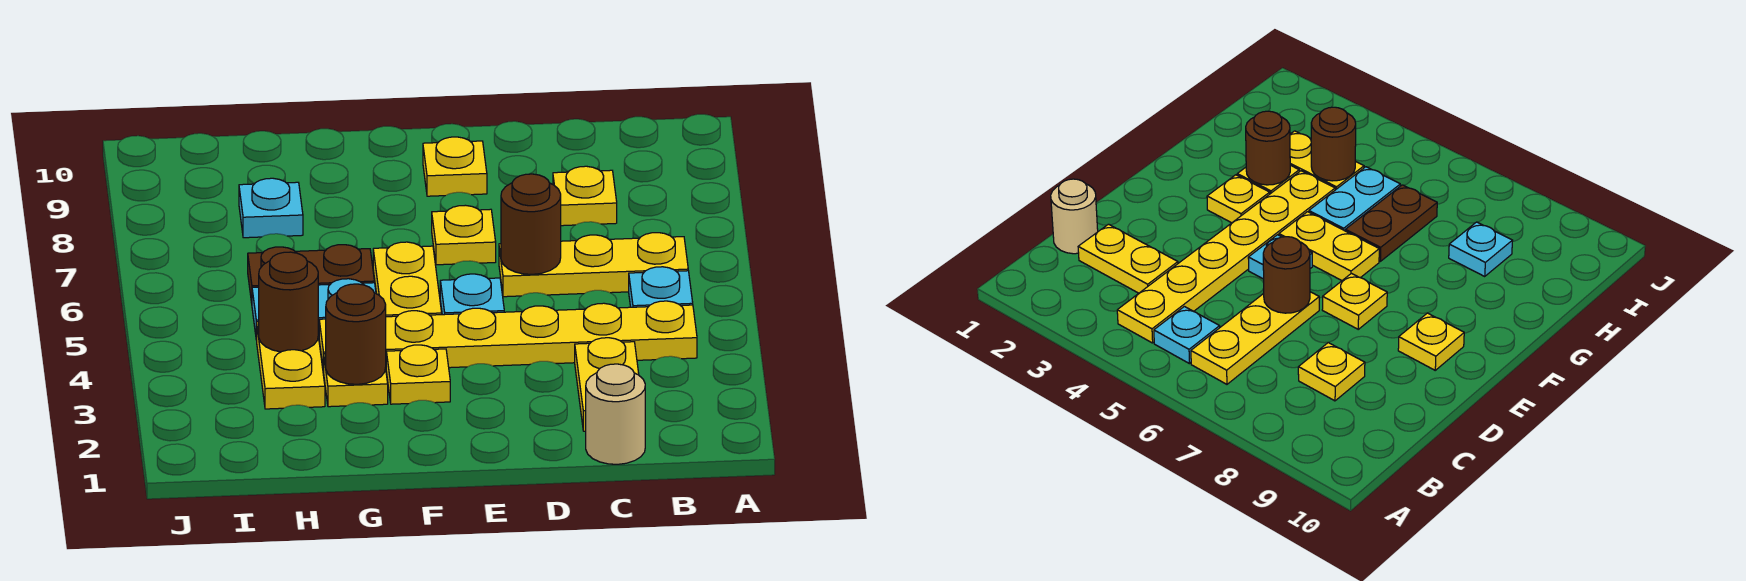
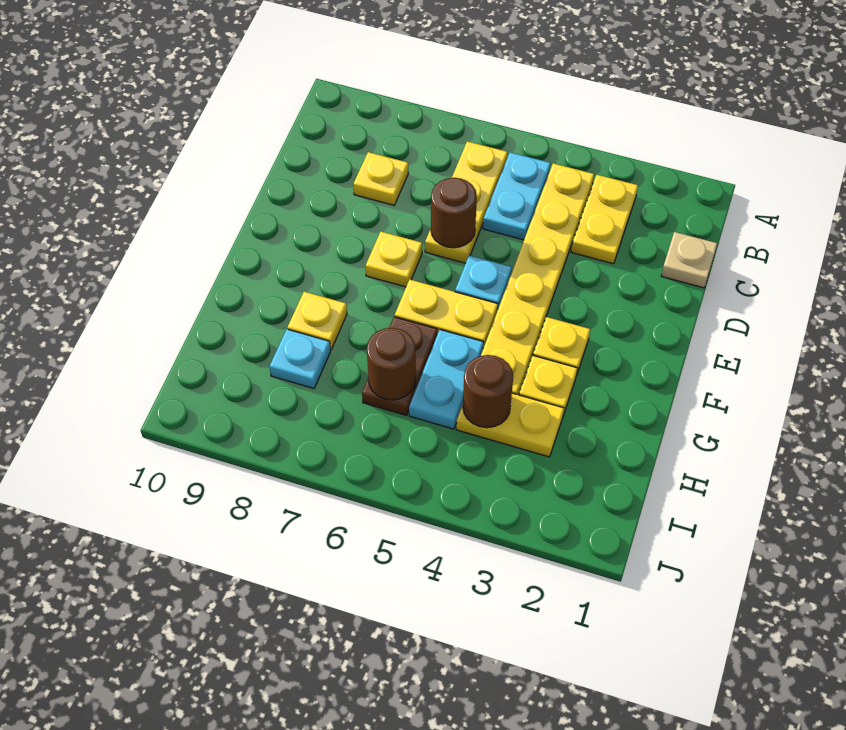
cyan plate B5 level 1 -> cyan plate B5:C5 level 1
tan round brick C1 level 1 -> tan plate C1 level 1
yellow plate C2:C3 level 1 -> yellow plate B3:C3 level 1
yellow plate E9 level 1 -> yellow plate G8 level 1
brown round brick G3 level 2 -> brown round brick H6 level 2

